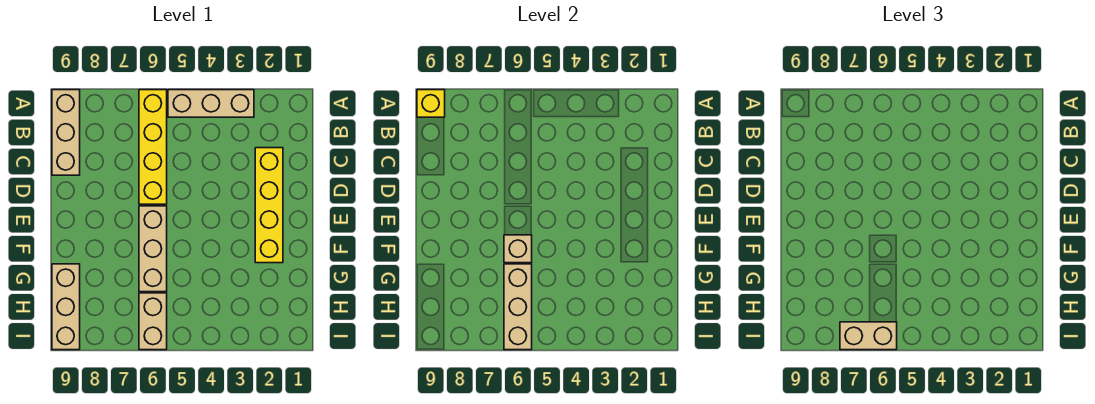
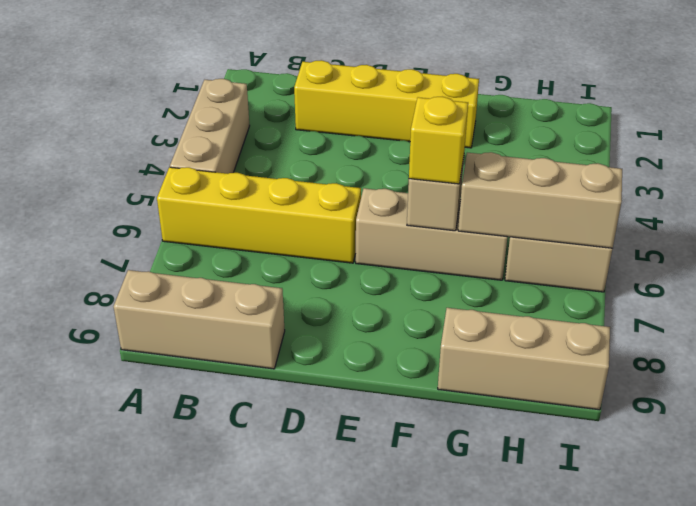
yellow brick A9 level 2 -> yellow brick F6 level 3
tan brick I6:I7 level 3 -> none

